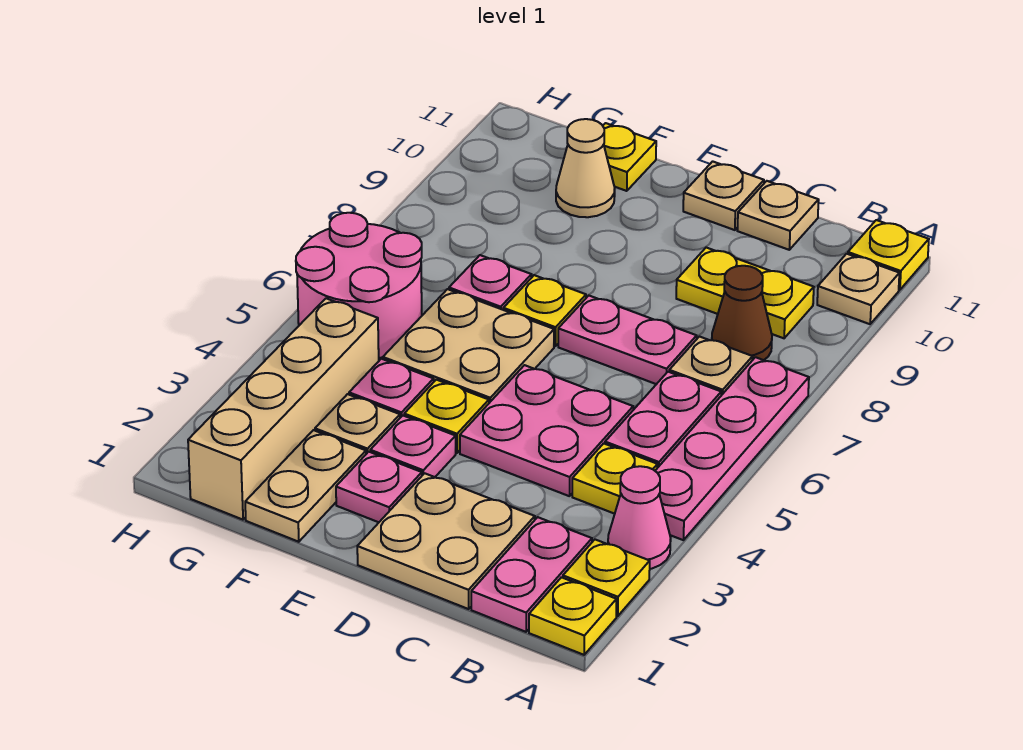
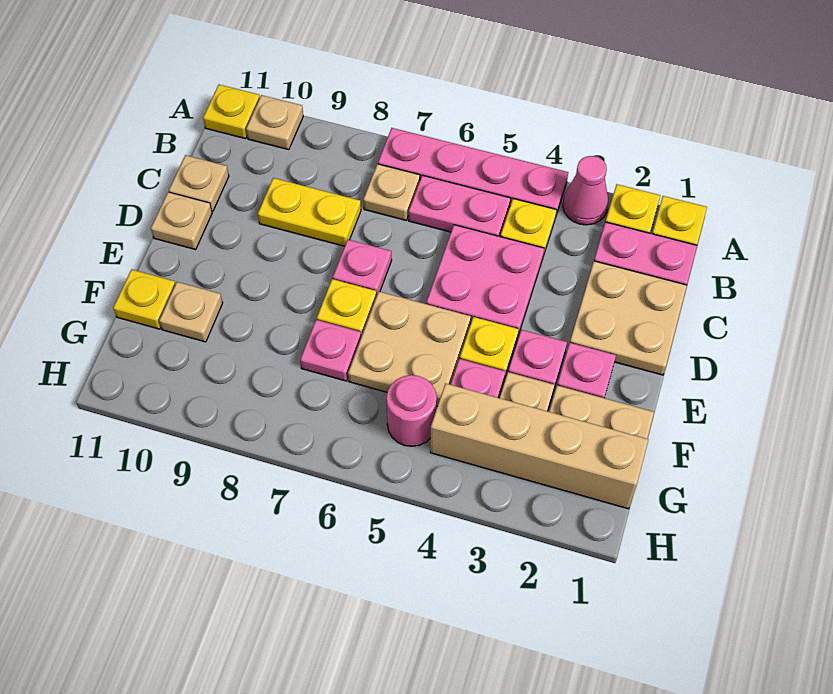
brown cone B8 level 1 -> none
yellow plate B9:C9 level 1 -> yellow plate C8:C9 level 1
pink plate C7:D7 level 1 -> pink plate D7 level 1
tan cone F10 level 1 -> tan plate F10 level 1
pink round brick G5:H6 level 1 -> pink round brick G5 level 1

